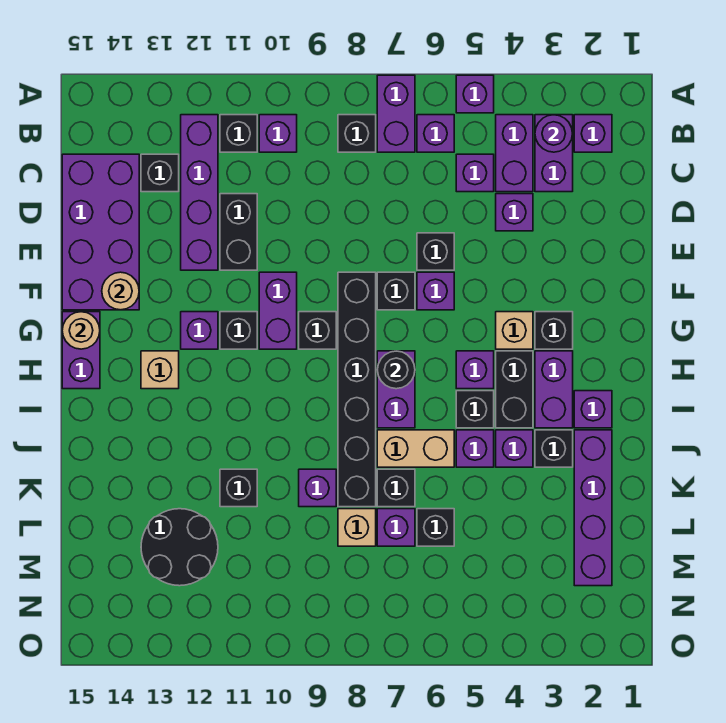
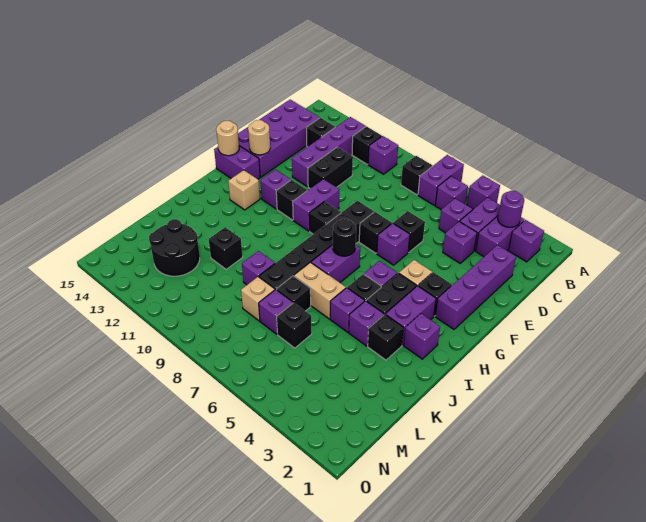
purple brick G15:H15 level 1 -> purple brick G14:G15 level 1
purple brick J2:M2 level 1 -> purple brick D2:G2 level 1

